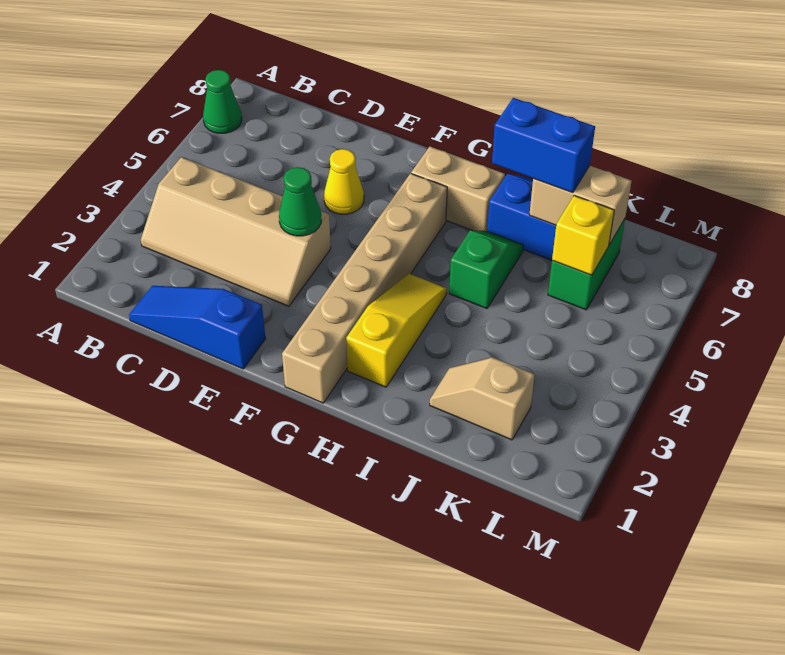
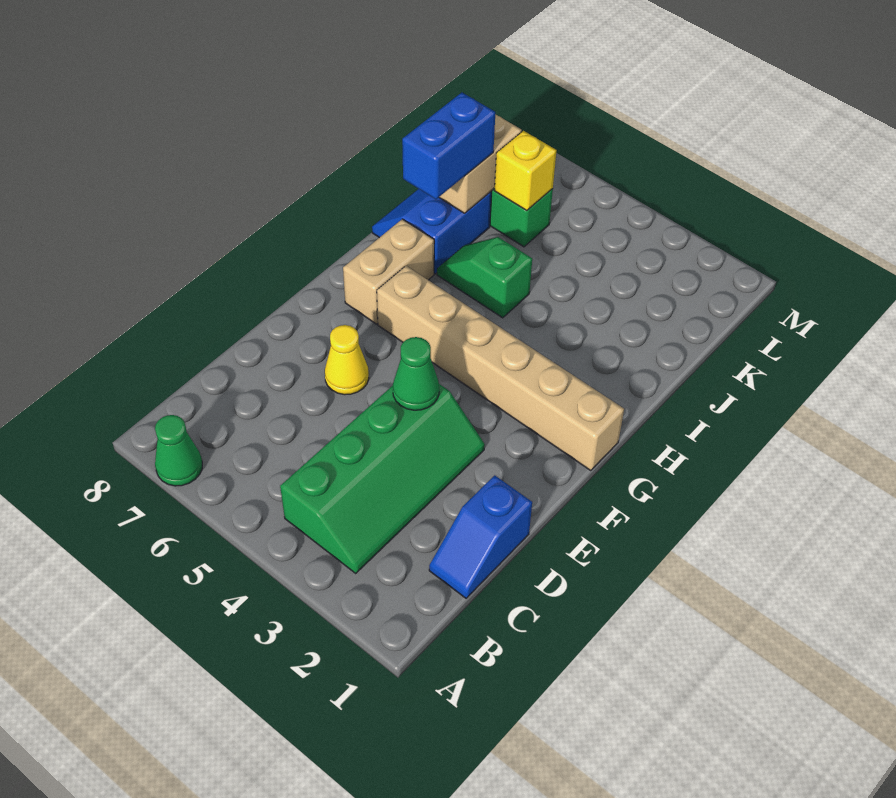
tan slope B3:E4 level 1 top 4 -> green slope B3:E4 level 1 top 4
blue slope C1:E1 level 1 top E -> blue slope C1:D1 level 1 top D
yellow slope H2:H4 level 1 top 2 -> none
tan slope J2:K2 level 1 top K -> none

